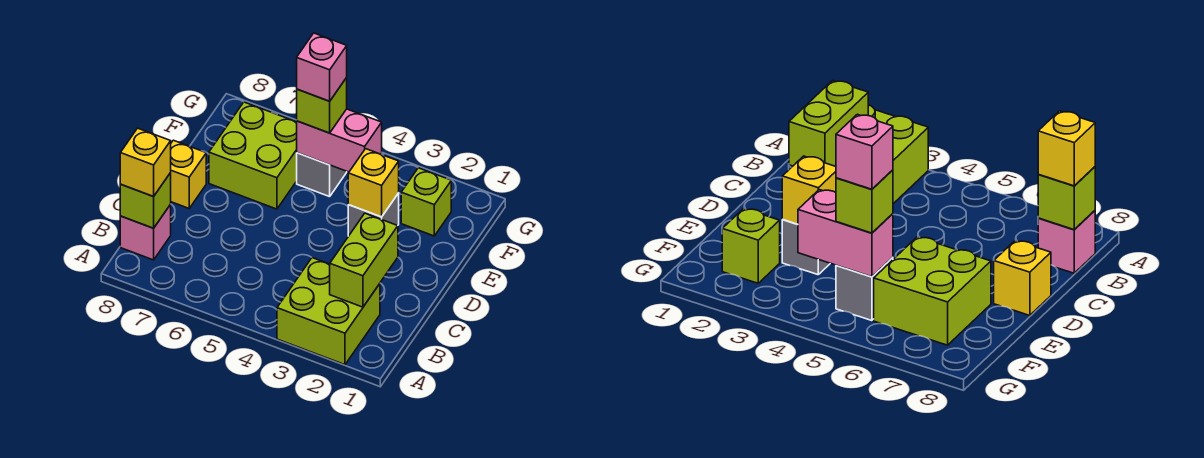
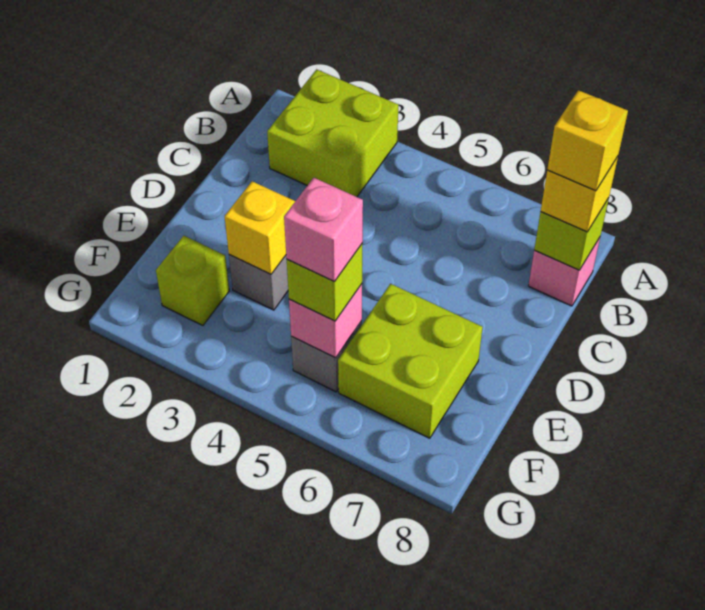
lime brick B2:C2 level 2 -> none
yellow brick D8 level 1 -> yellow brick B8 level 4
pink brick F4:F5 level 2 -> pink brick F5 level 2

